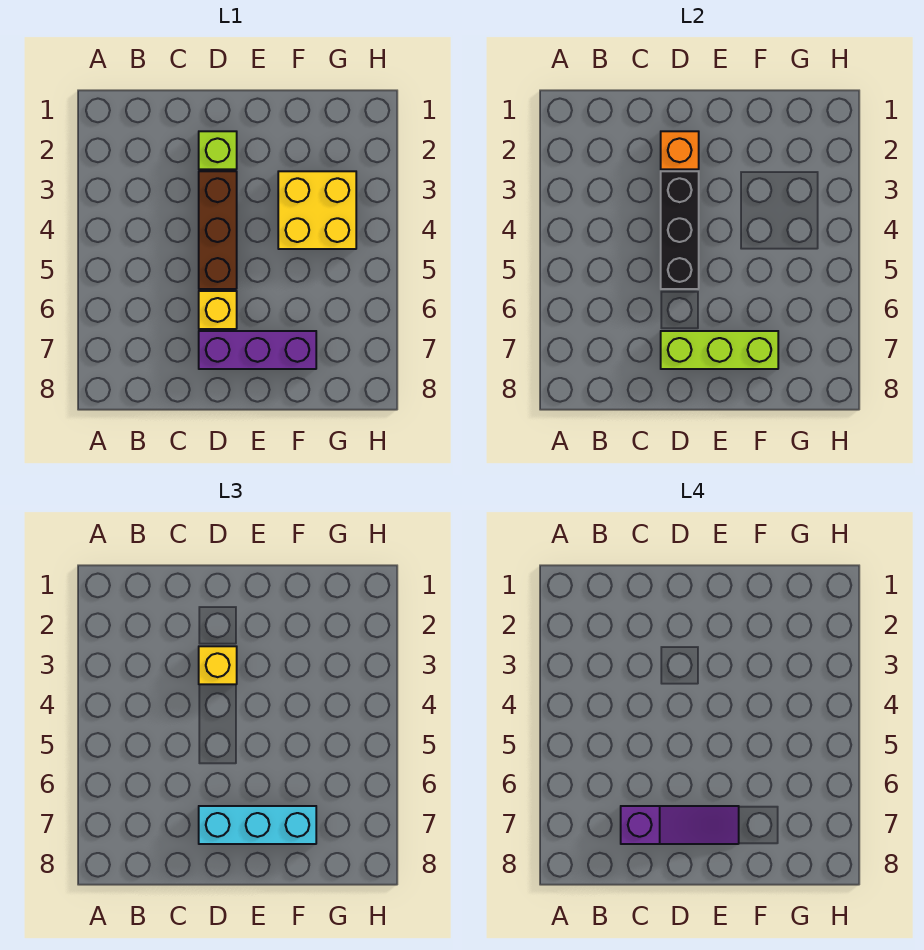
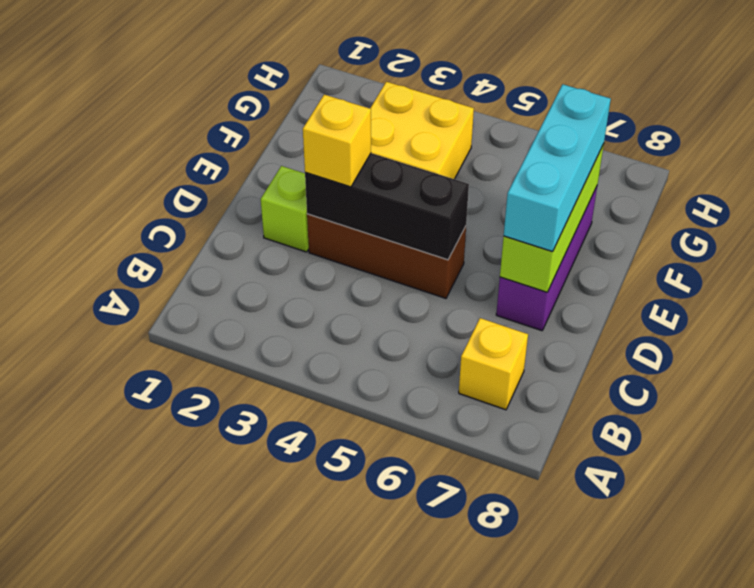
purple slope C7:E7 level 4 top C -> none
orange brick D2 level 2 -> none
yellow brick D6 level 1 -> yellow brick B7 level 1

